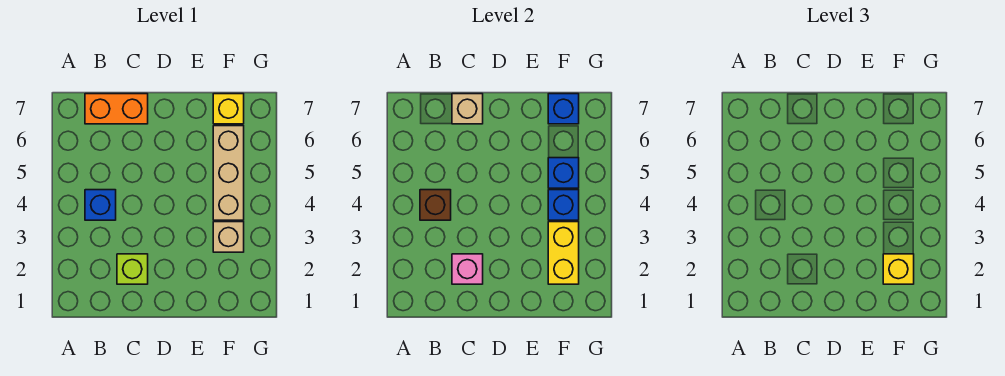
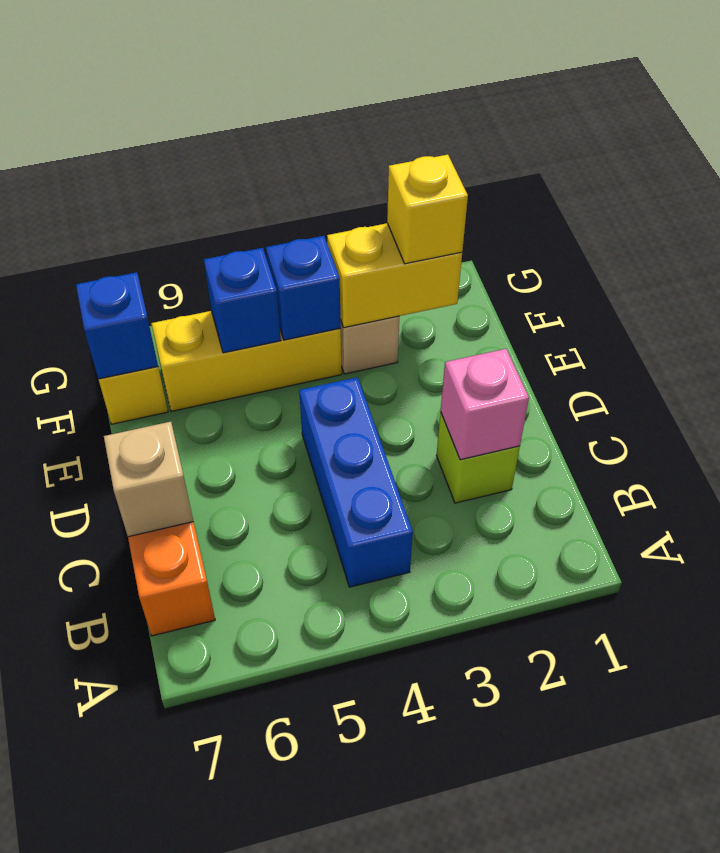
blue brick B4 level 1 -> blue brick B4:D4 level 1
brown brick B4 level 2 -> none
tan brick F4:F6 level 1 -> yellow brick F4:F6 level 1

